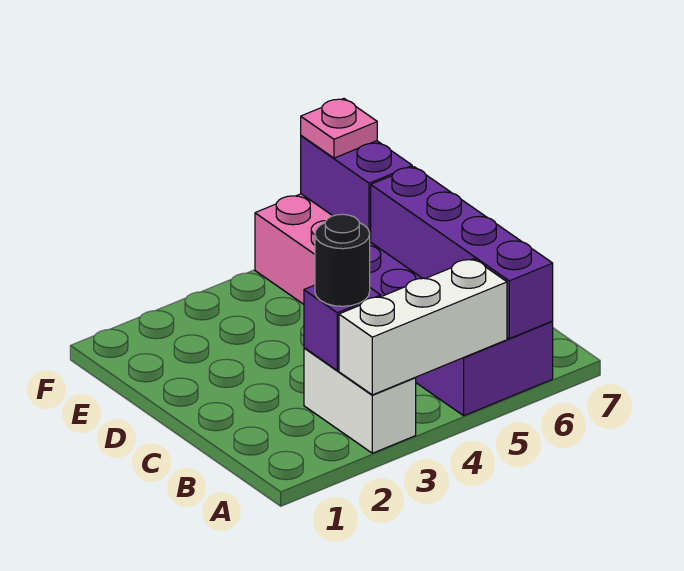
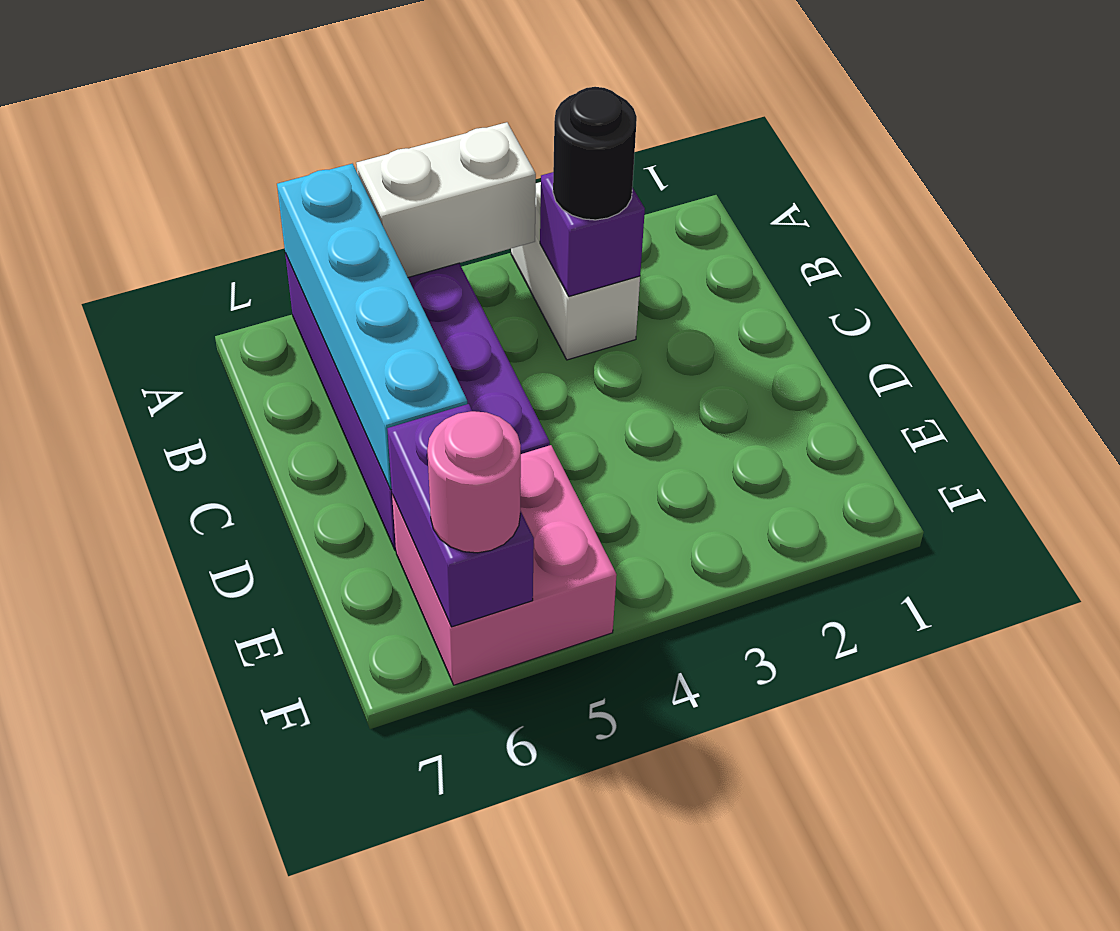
white brick A3:A5 level 2 -> white brick A4:A5 level 2
purple brick A6:D6 level 2 -> cyan brick A6:D6 level 2
pink plate F6 level 3 -> pink round brick F6 level 3

